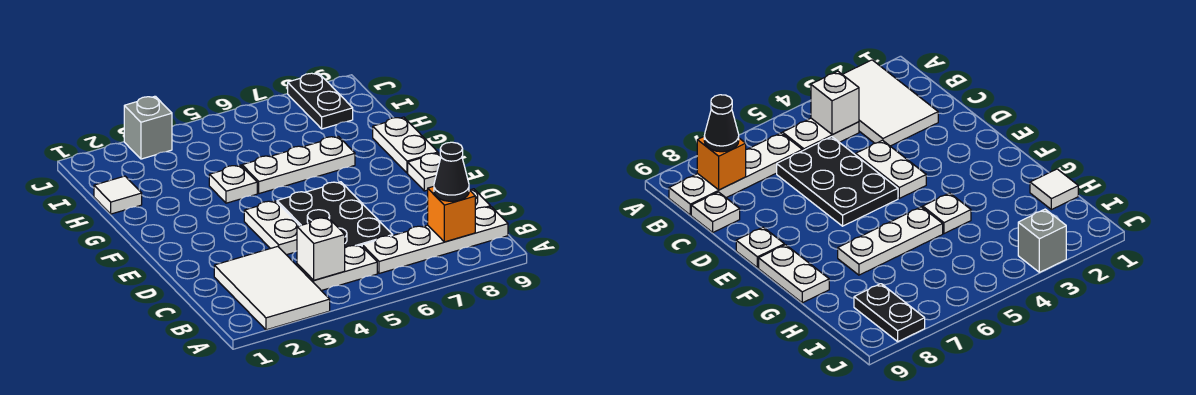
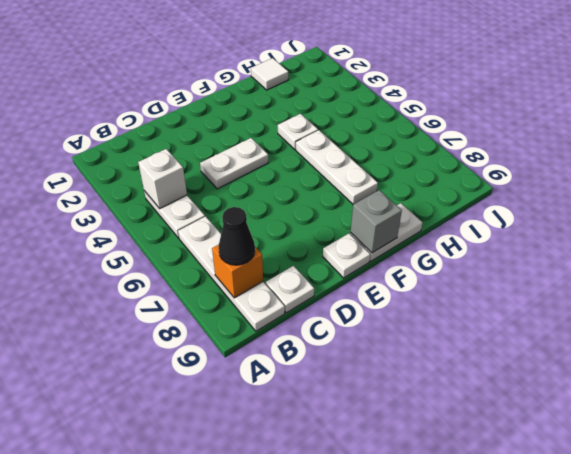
white tile A2:C3 level 1 -> none
black plate C5:E6 level 1 -> none
black plate I8:J8 level 1 -> none
grey brick J3 level 1 -> grey brick F9 level 2

